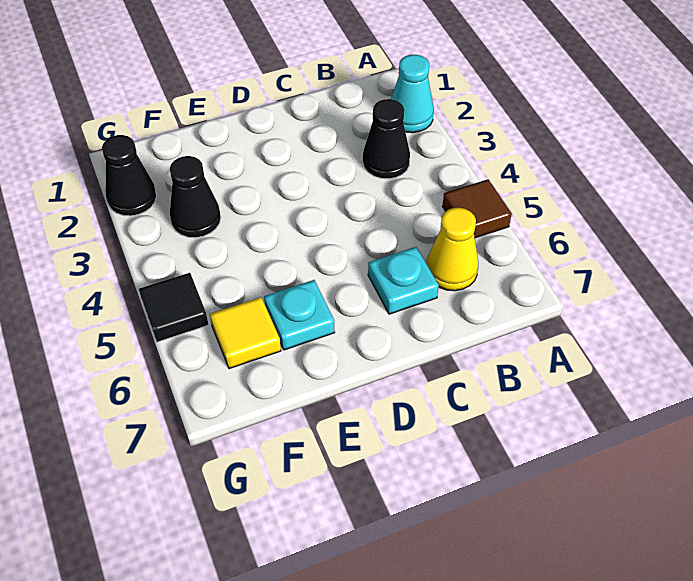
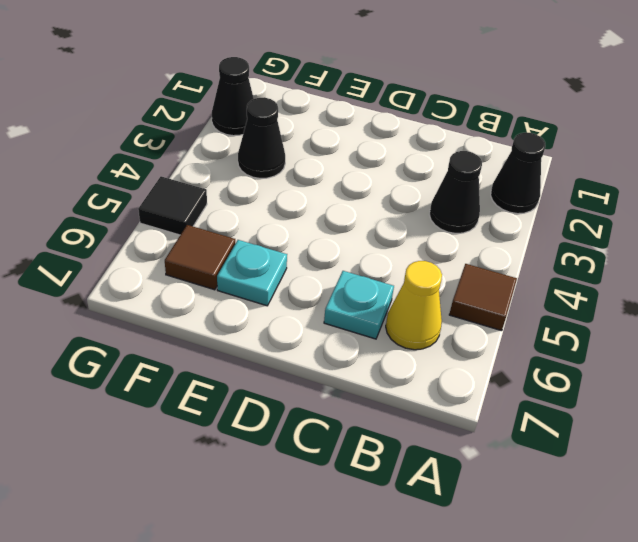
cyan cone A2 level 1 -> black cone A2 level 1
yellow tile F6 level 1 -> brown tile F6 level 1

